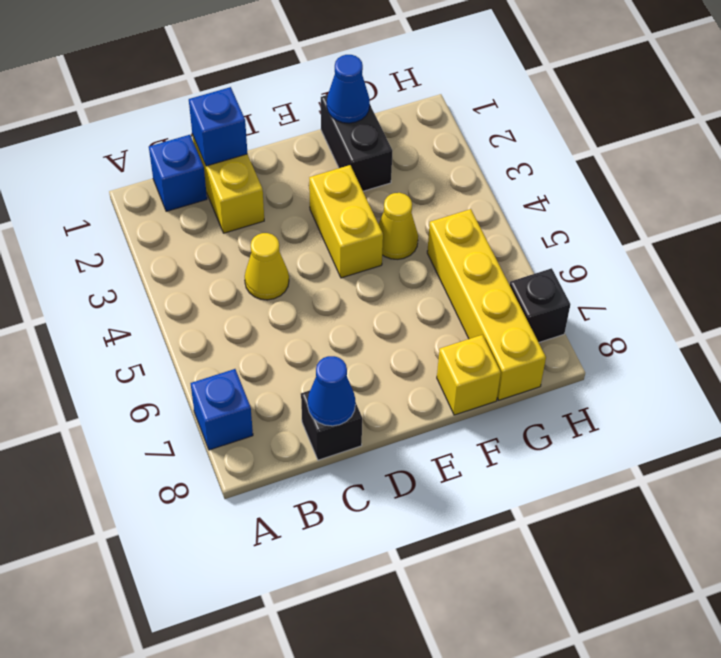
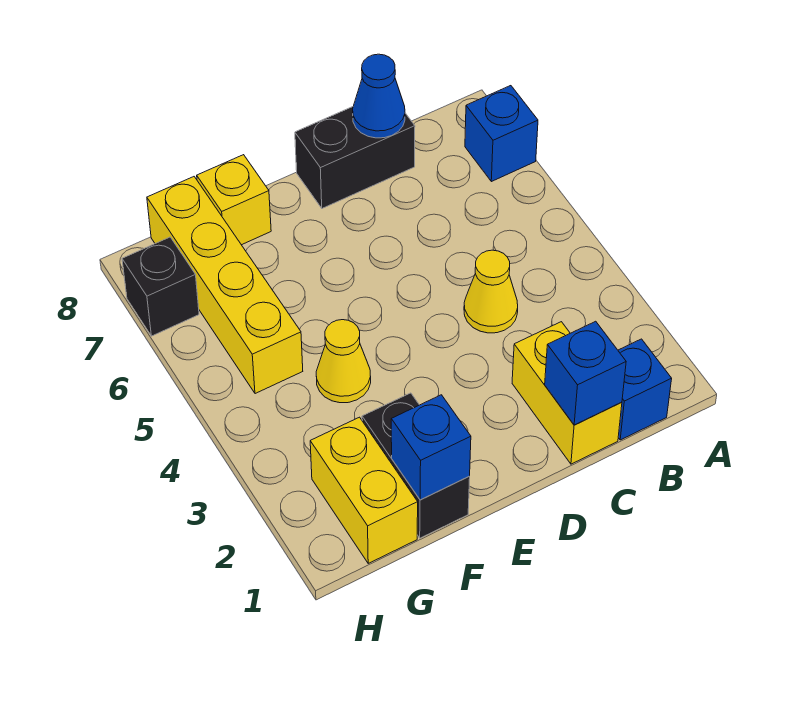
black brick C8 level 1 -> black brick C8:D8 level 1
yellow brick E3:E4 level 1 -> yellow brick G1:G2 level 1
blue cone F1 level 2 -> blue brick F1 level 2

